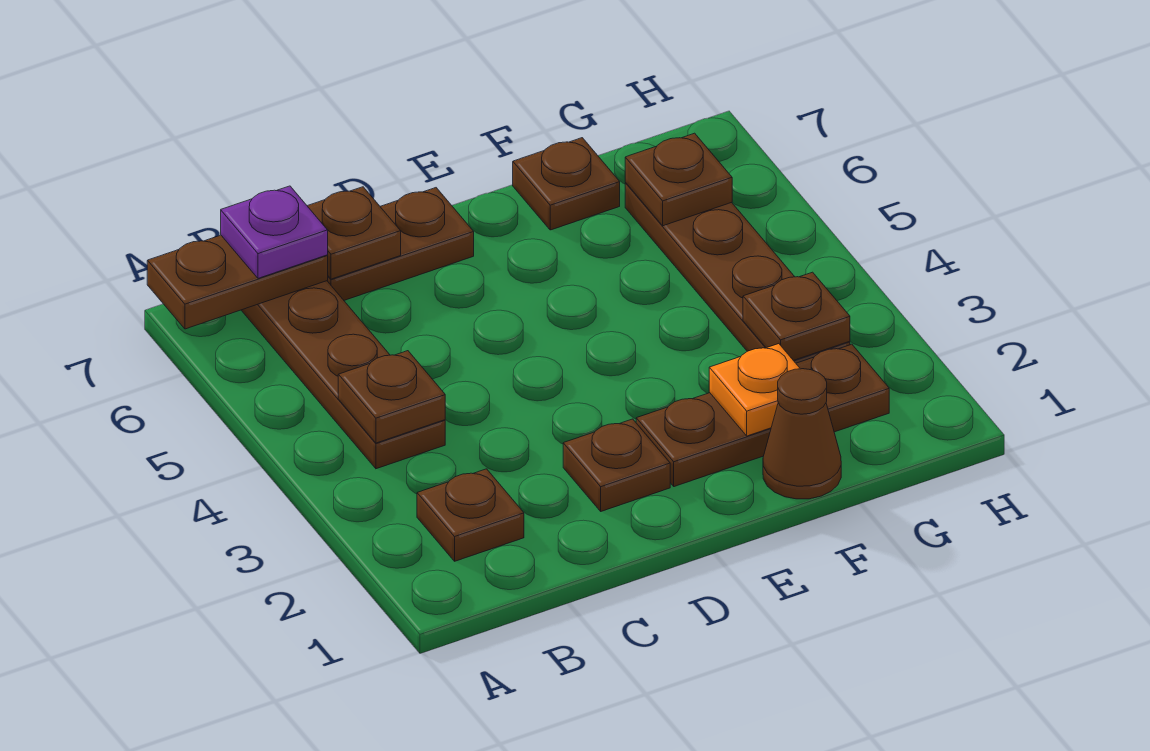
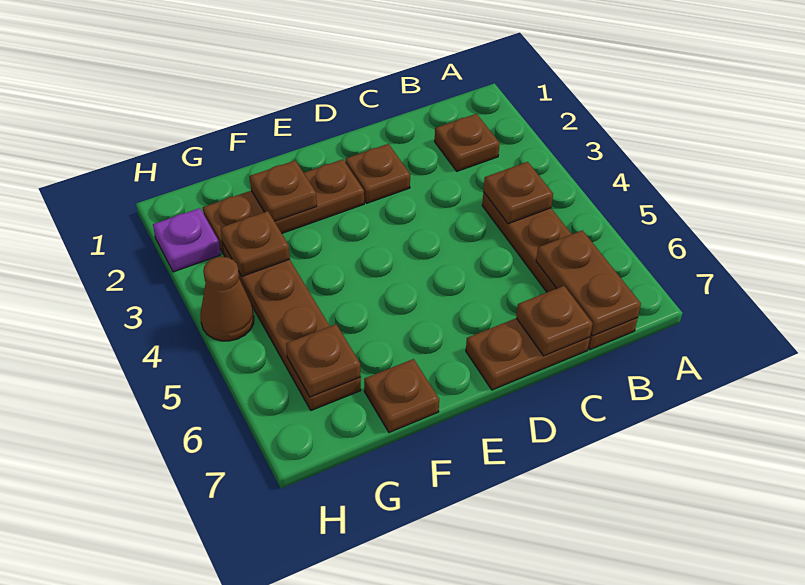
brown plate A7:B7 level 2 -> brown plate B6:B7 level 2
purple plate B7 level 3 -> purple plate H2 level 1
brown cone F1 level 1 -> brown cone H4 level 1
orange plate F2 level 2 -> brown plate F2 level 2

